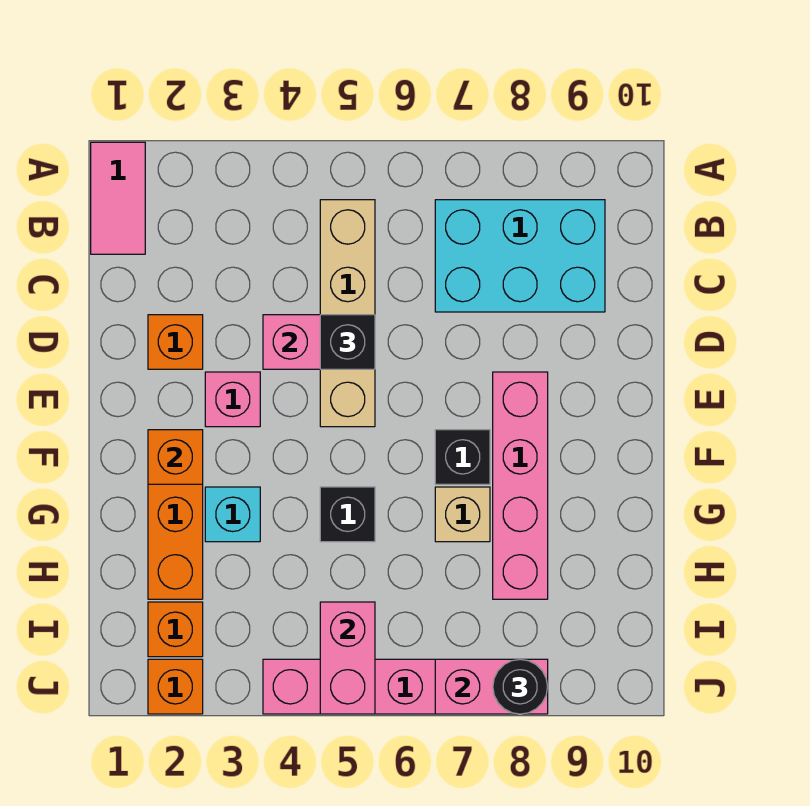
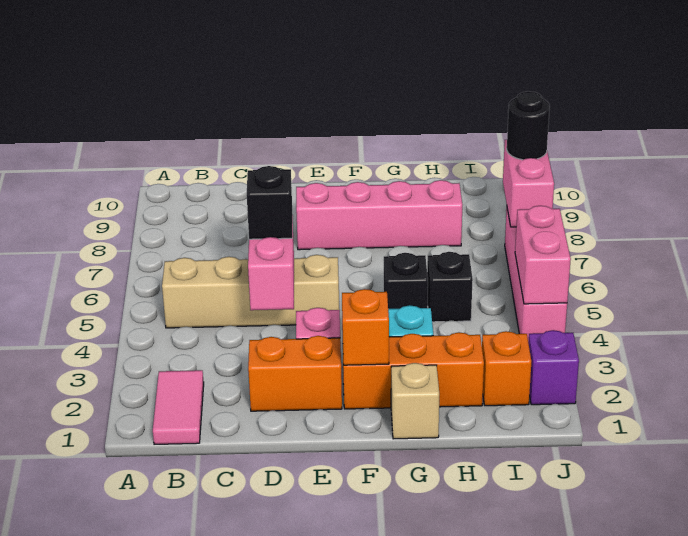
pink tile A1:B1 level 1 -> pink tile B1:B2 level 1
cyan brick B7:C9 level 1 -> none
orange brick D2 level 1 -> orange brick D2:E2 level 1
black brick F7 level 1 -> black brick H5 level 1
tan brick G7 level 1 -> tan brick G1 level 1
pink brick I5:J5 level 2 -> pink brick J4:J5 level 2
orange brick J2 level 1 -> purple brick J2 level 1

